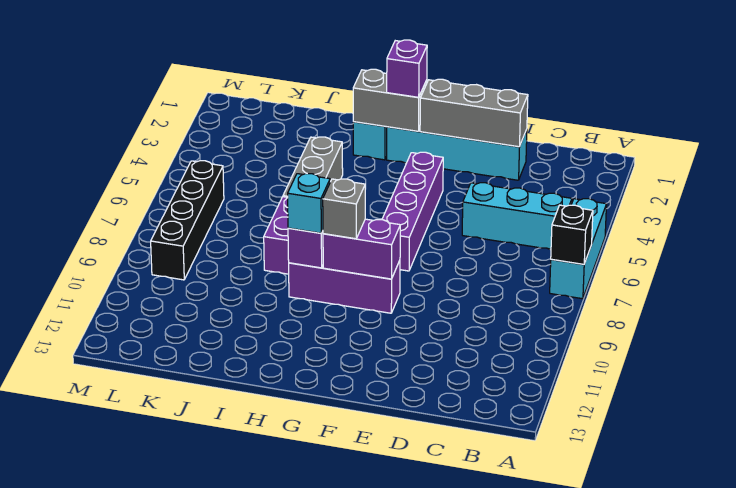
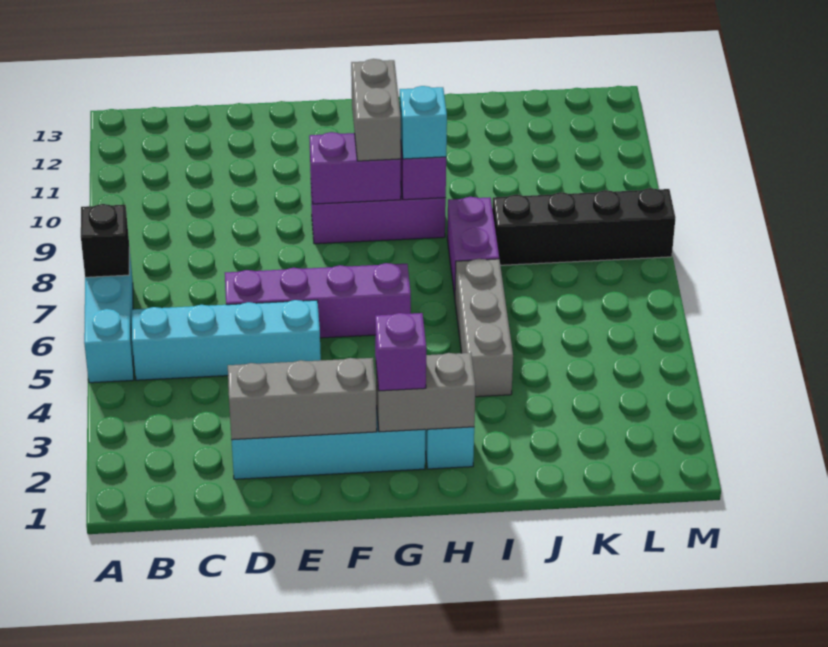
cyan brick B5:D5 level 1 -> cyan brick B5:E5 level 1
purple brick F4:F7 level 1 -> purple brick D6:G6 level 1
grey brick G9 level 3 -> grey brick G9:G10 level 3
black brick L6:L9 level 1 -> black brick J8:M8 level 1

